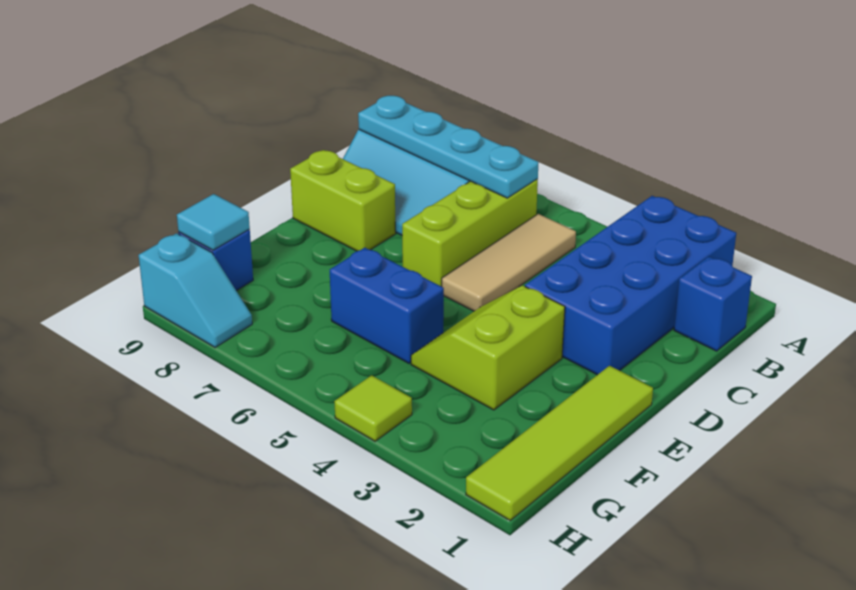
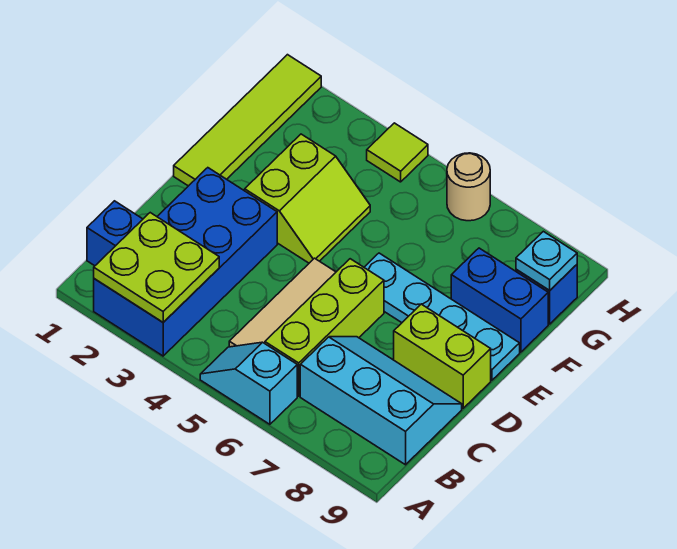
none -> lime plate A2:B3 level 2
cyan plate B6:B9 level 2 -> cyan plate E6:E9 level 1
blue brick F5:F6 level 1 -> blue brick F8:F9 level 1
cyan tile G9 level 2 -> cyan plate G9 level 2
none -> tan round brick H6 level 1
cyan slope H8:H9 level 1 top 9 -> cyan slope A5:A6 level 1 top 6

